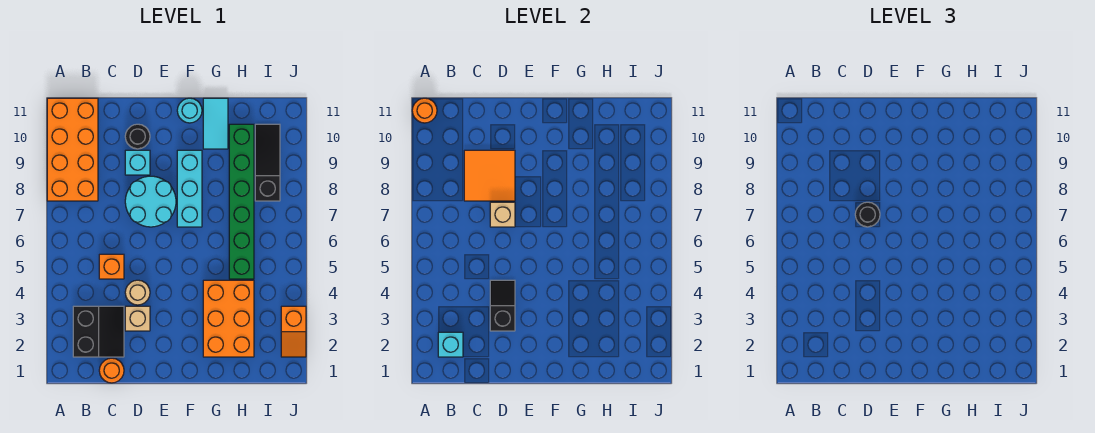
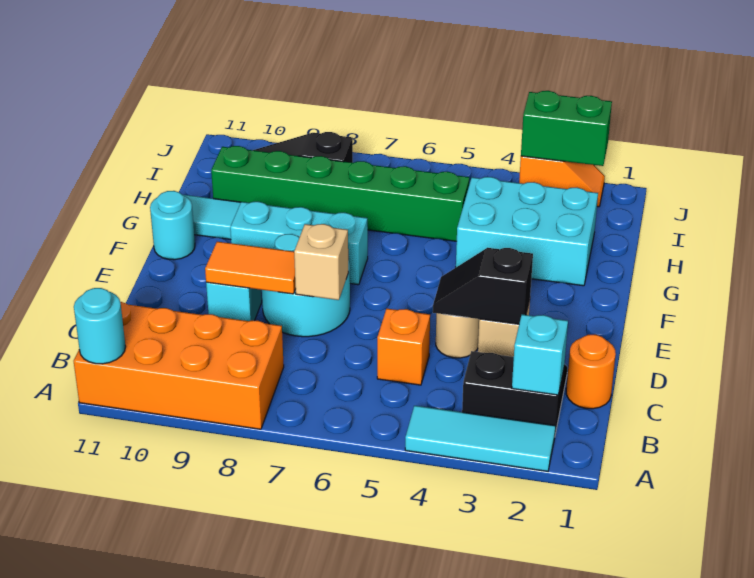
none -> cyan tile A2:A4 level 1
orange round brick A11 level 2 -> cyan round brick A11 level 2
orange tile C8:D9 level 2 -> orange tile D8:D9 level 2
black round brick D7 level 3 -> none
black round brick D10 level 1 -> none
orange brick G2:H4 level 1 -> cyan brick G2:H4 level 1
none -> green brick J2:J3 level 2

